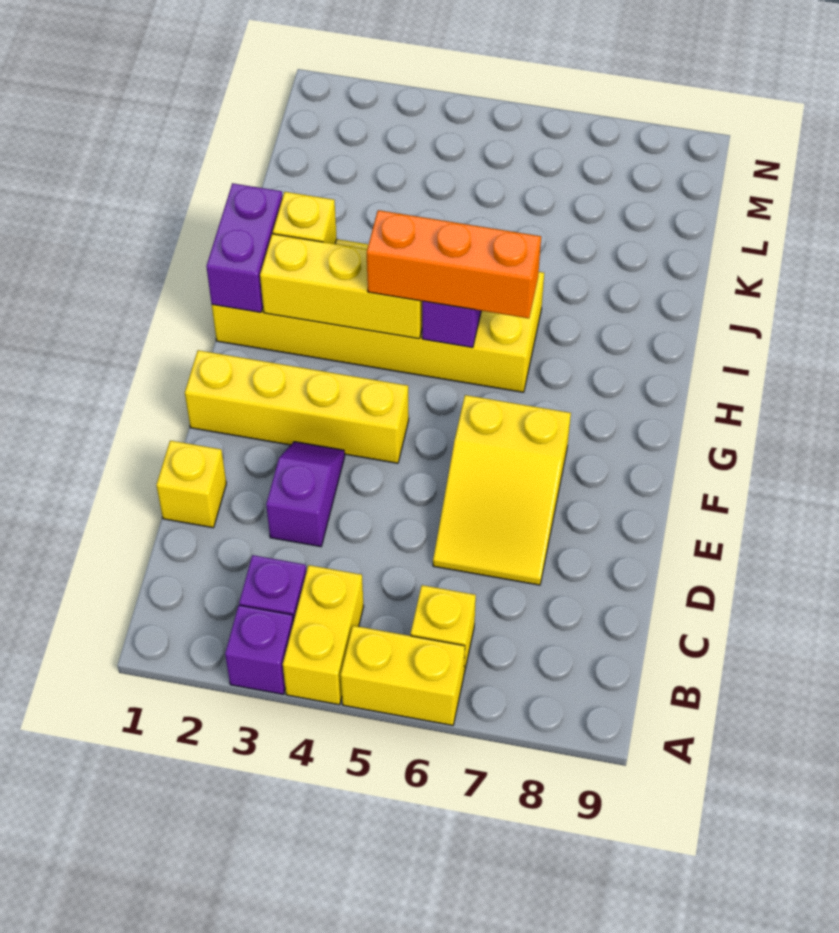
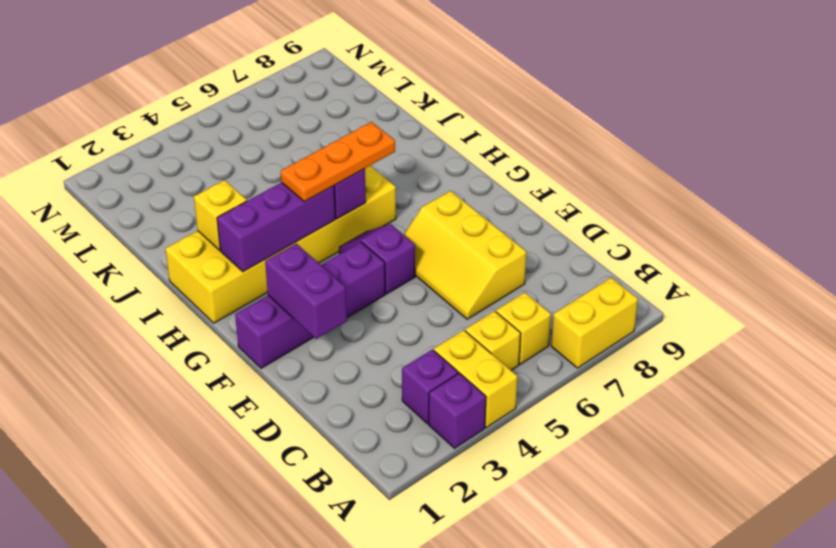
yellow brick A5:A6 level 1 -> yellow brick A7:A8 level 1
yellow brick D1 level 1 -> yellow brick B5 level 1
purple slope D3:E3 level 1 top D -> purple slope F5:G5 level 1 top F
yellow slope D6:F7 level 1 top F -> yellow slope D6:F7 level 1 top 7
yellow brick F1:F4 level 1 -> purple brick F1:F4 level 1
purple brick H1:I1 level 2 -> purple brick E2:F2 level 2
yellow brick H2:H4 level 2 -> purple brick H2:H4 level 2
orange brick H4:H6 level 3 -> orange plate H4:H6 level 3

